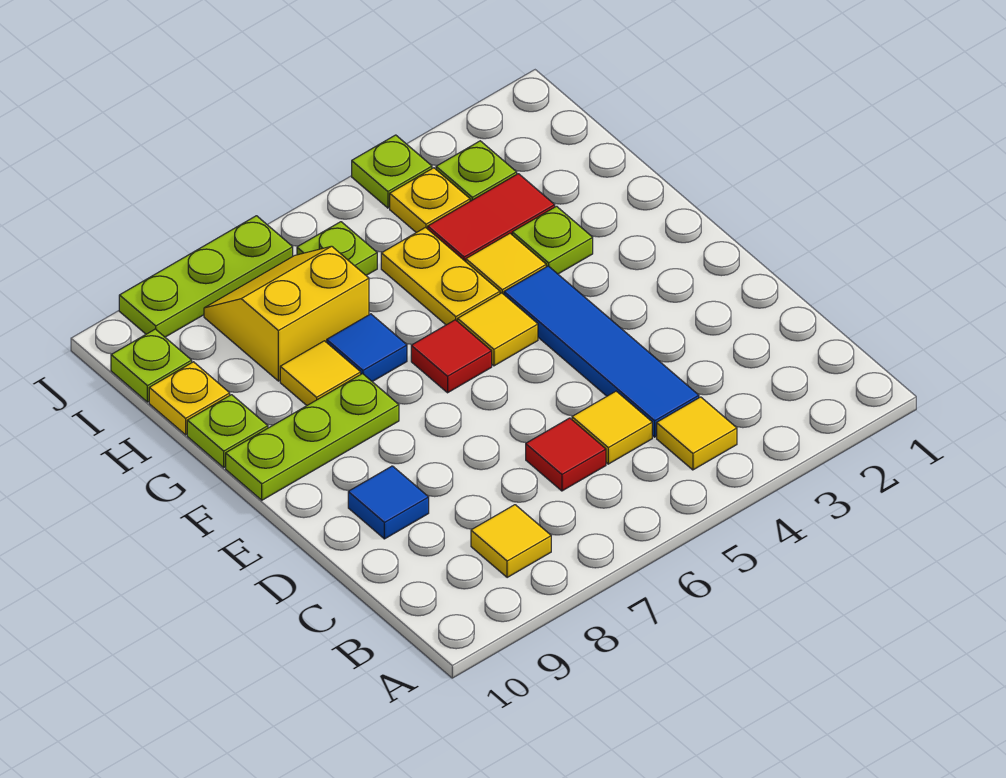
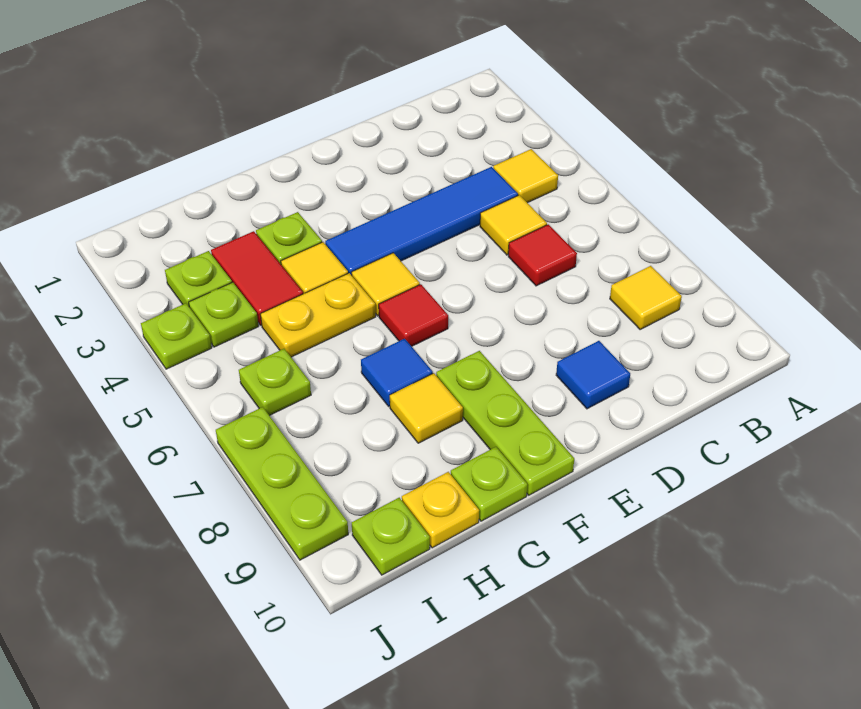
yellow slope H7:I8 level 1 top H -> none
yellow plate I4 level 1 -> lime plate I4 level 1

